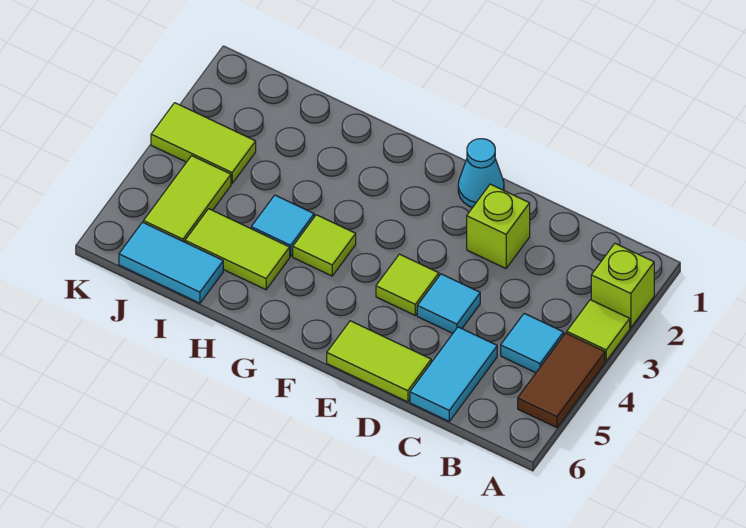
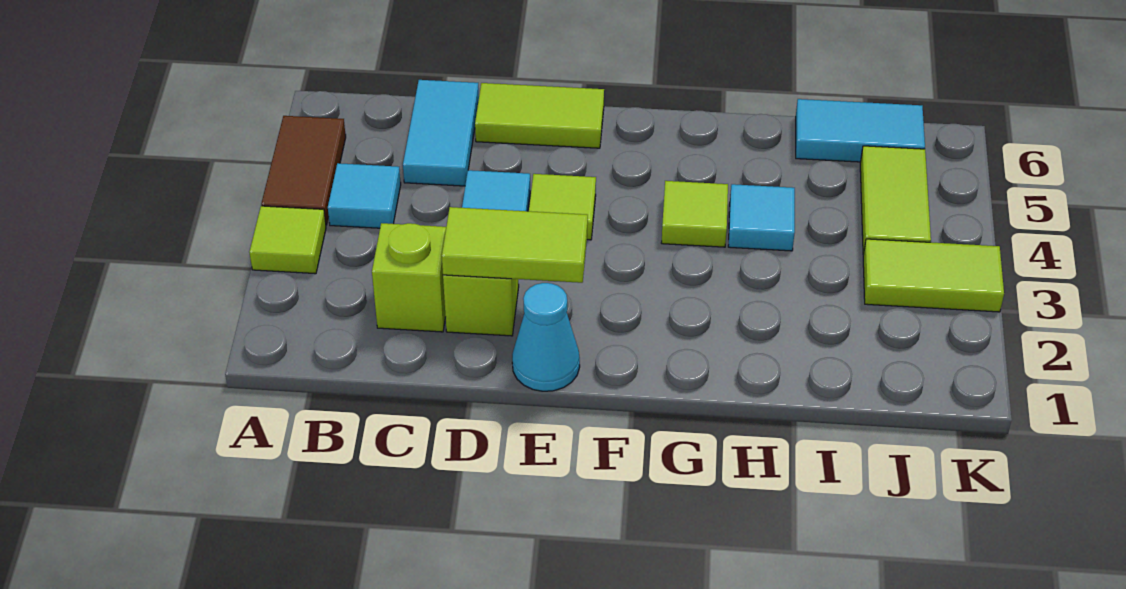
lime brick A2 level 1 -> lime brick C2 level 1
lime tile H5:I5 level 1 -> lime tile D2:E2 level 2

